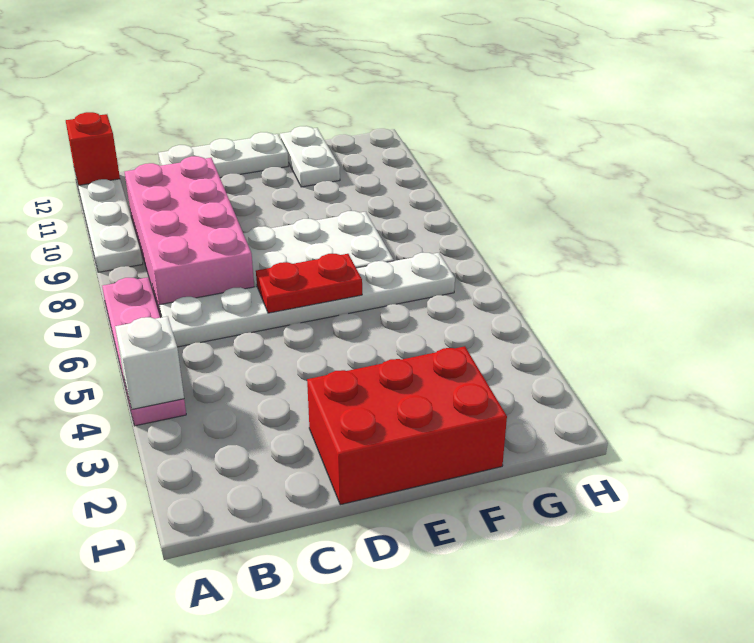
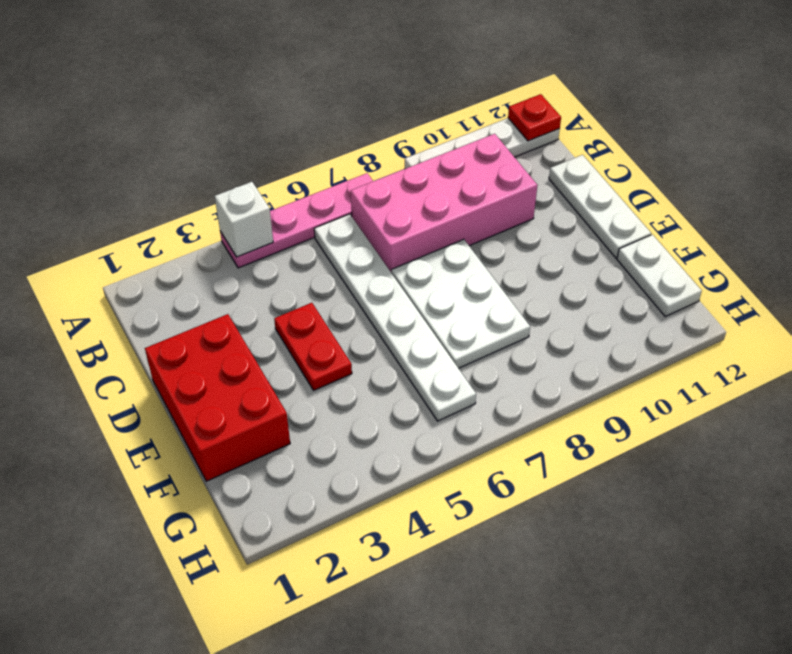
red brick A12 level 2 -> red plate A12 level 2
red plate D6:E6 level 2 -> red plate D4:E4 level 1
white plate F11:F12 level 1 -> white plate F12:G12 level 1

